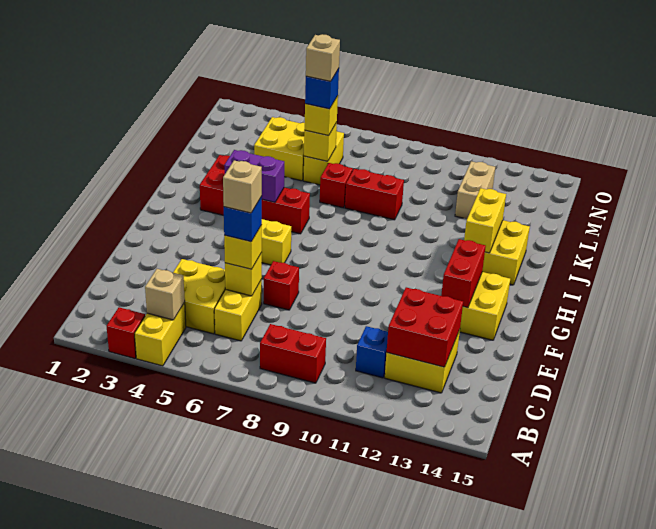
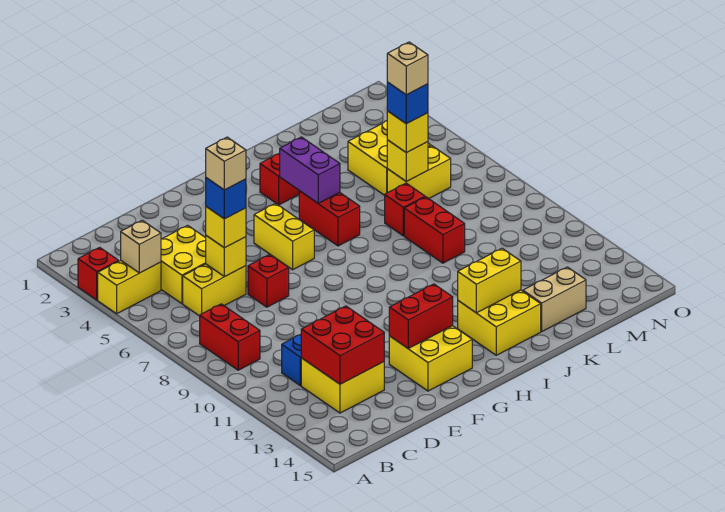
tan brick L12:M12 level 1 -> tan brick K14:L14 level 1

